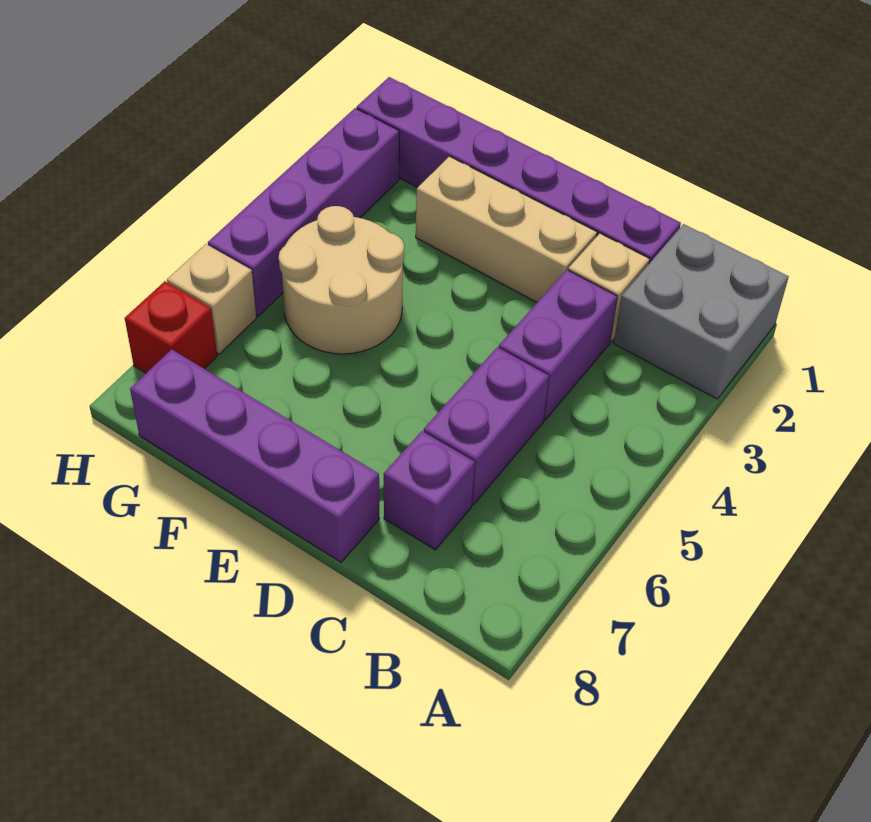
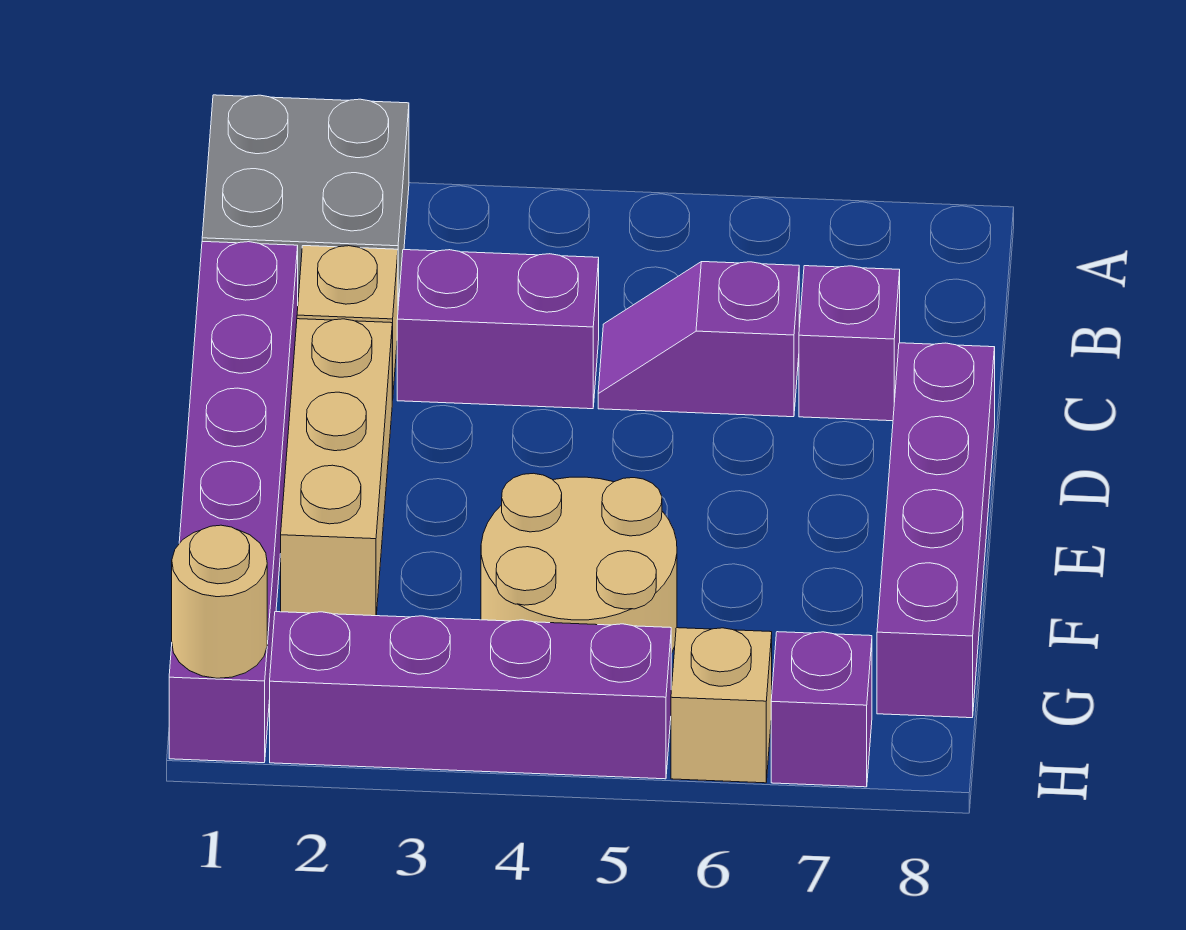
purple brick C5:C6 level 1 -> purple slope C5:C6 level 1 top 6
none -> tan round brick H1 level 2
red brick H7 level 1 -> purple brick H7 level 1

